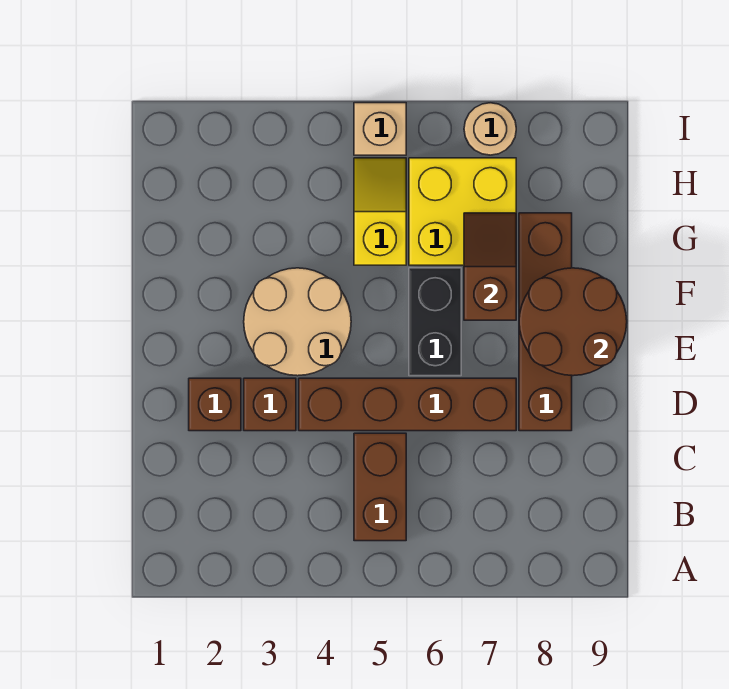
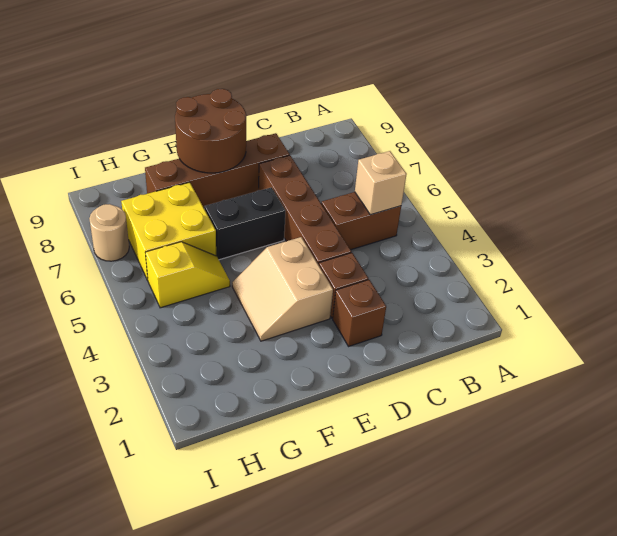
tan round brick E3:F4 level 1 -> tan slope E3:F4 level 1 top E
brown slope F7:G7 level 2 top F -> none
yellow slope G5:H5 level 1 top G -> yellow slope G5:H5 level 1 top H
tan brick I5 level 1 -> tan brick B5 level 2

